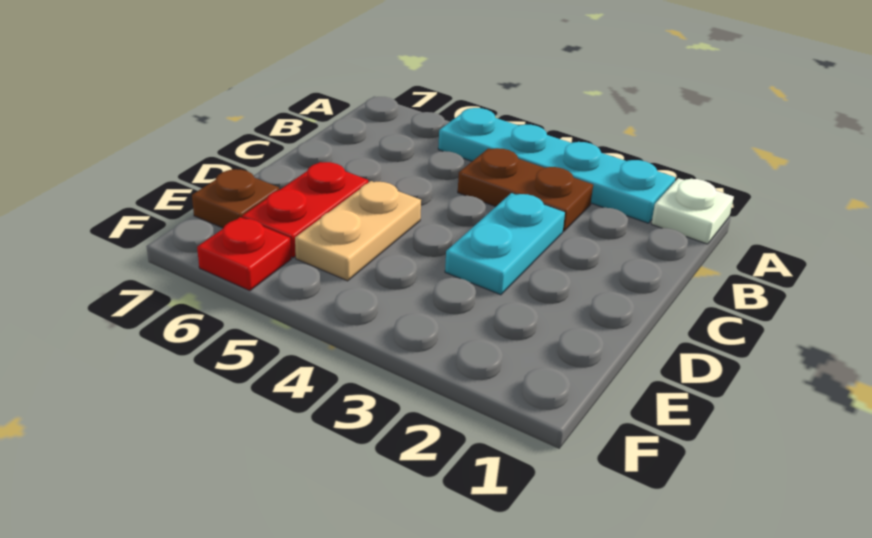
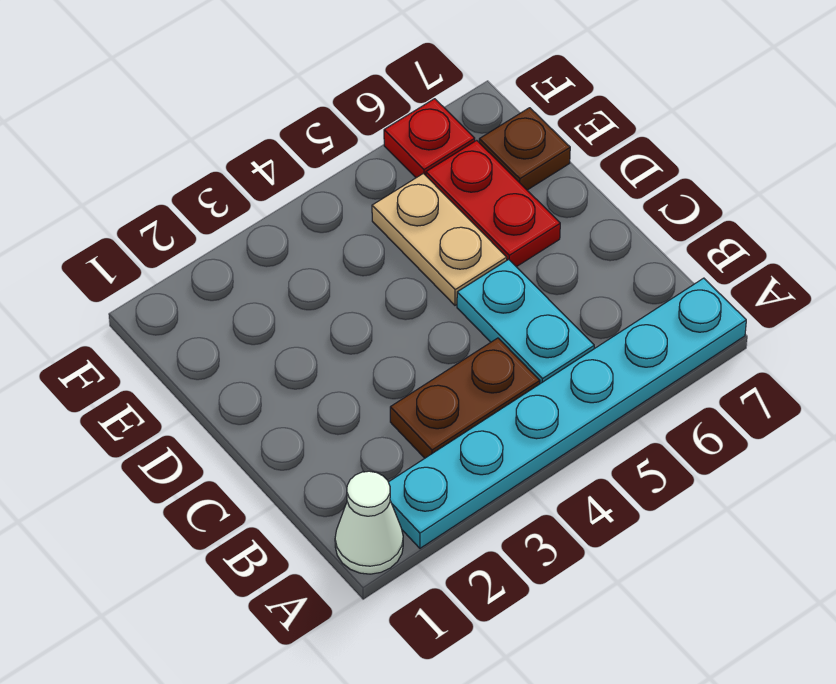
white plate A1 level 1 -> white cone A1 level 1
cyan plate A2:A5 level 1 -> cyan plate A2:A7 level 1
cyan plate C3:D3 level 1 -> cyan plate B5:C5 level 1

